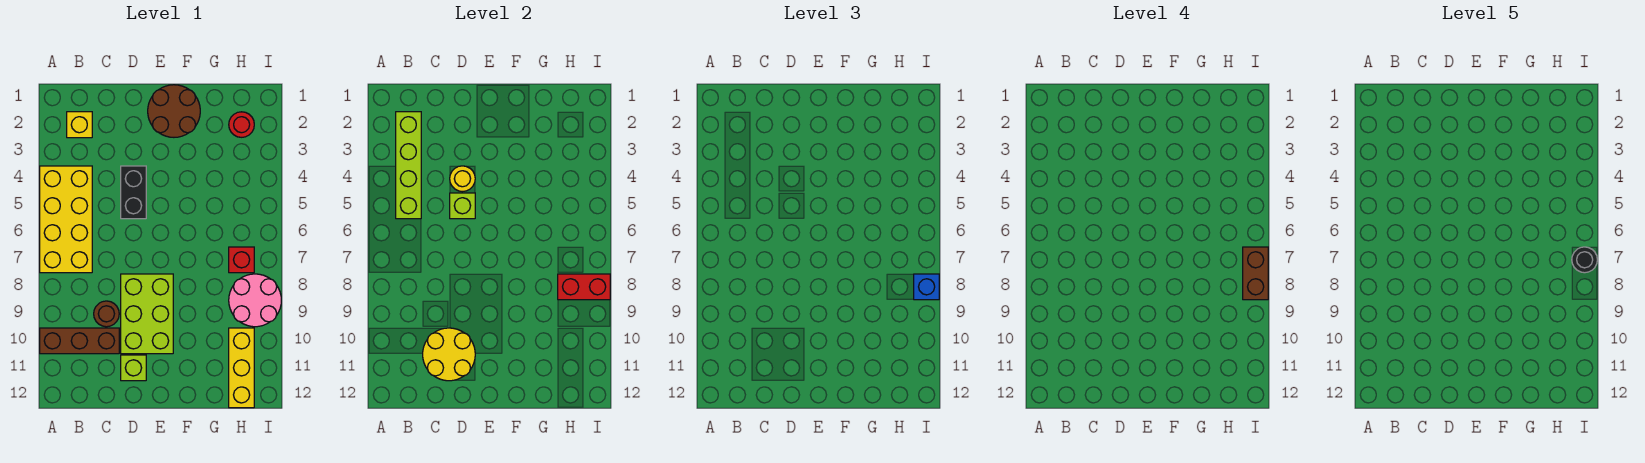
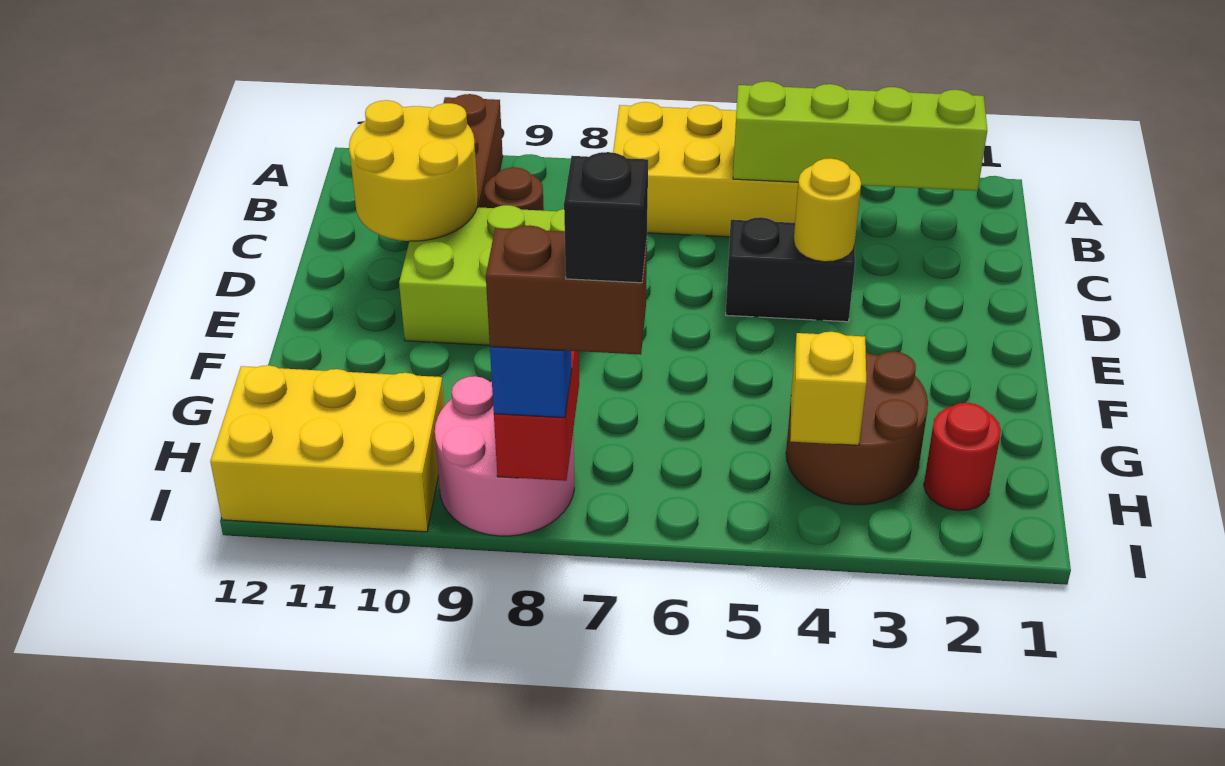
yellow brick B2 level 1 -> yellow brick H4 level 2
lime brick D5 level 2 -> none
lime brick D11 level 1 -> none
brown round brick E1:F2 level 1 -> brown round brick G3:H4 level 1
red brick H7 level 1 -> none
yellow brick H10:H12 level 1 -> yellow brick H10:I12 level 1
black round brick I7 level 5 -> black brick I7 level 5

